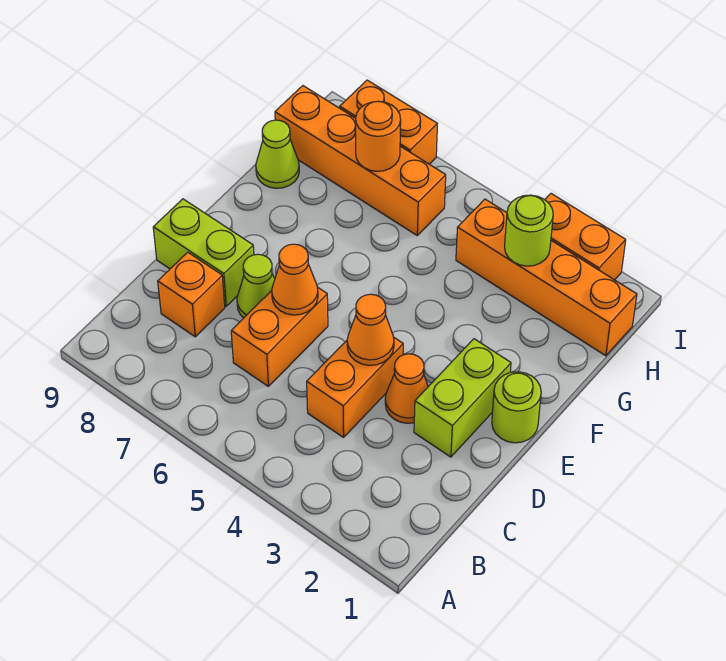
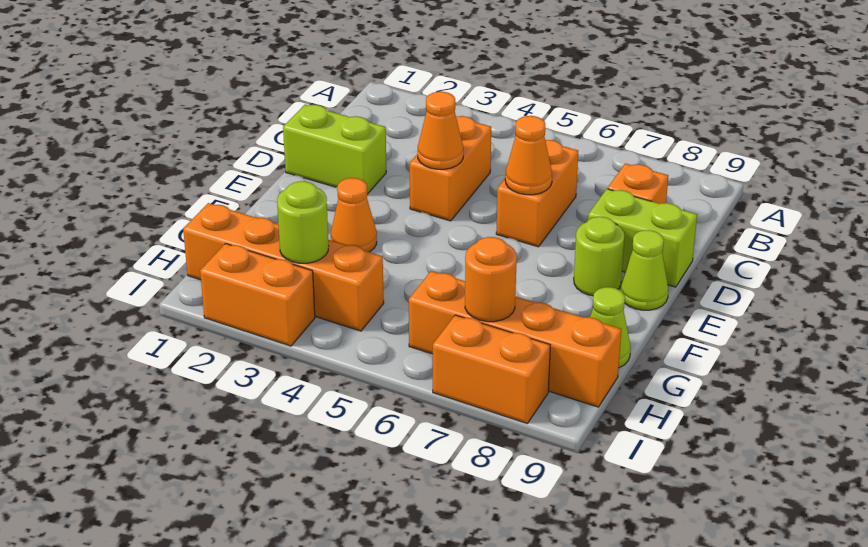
lime brick D2:E2 level 1 -> lime brick D1:D2 level 1
orange cone D3 level 1 -> orange cone F3 level 1
lime cone D7 level 1 -> lime cone E9 level 1
lime round brick E1 level 1 -> lime round brick E8 level 1

